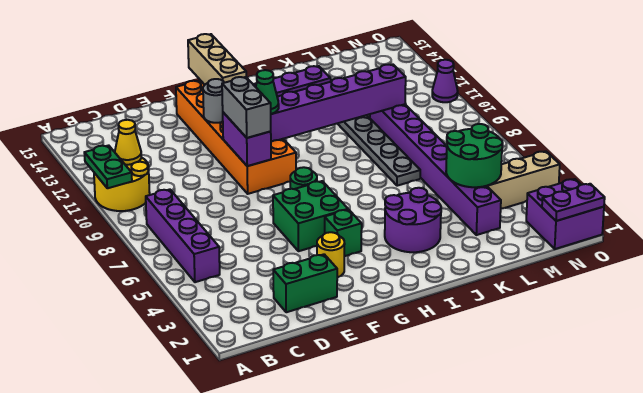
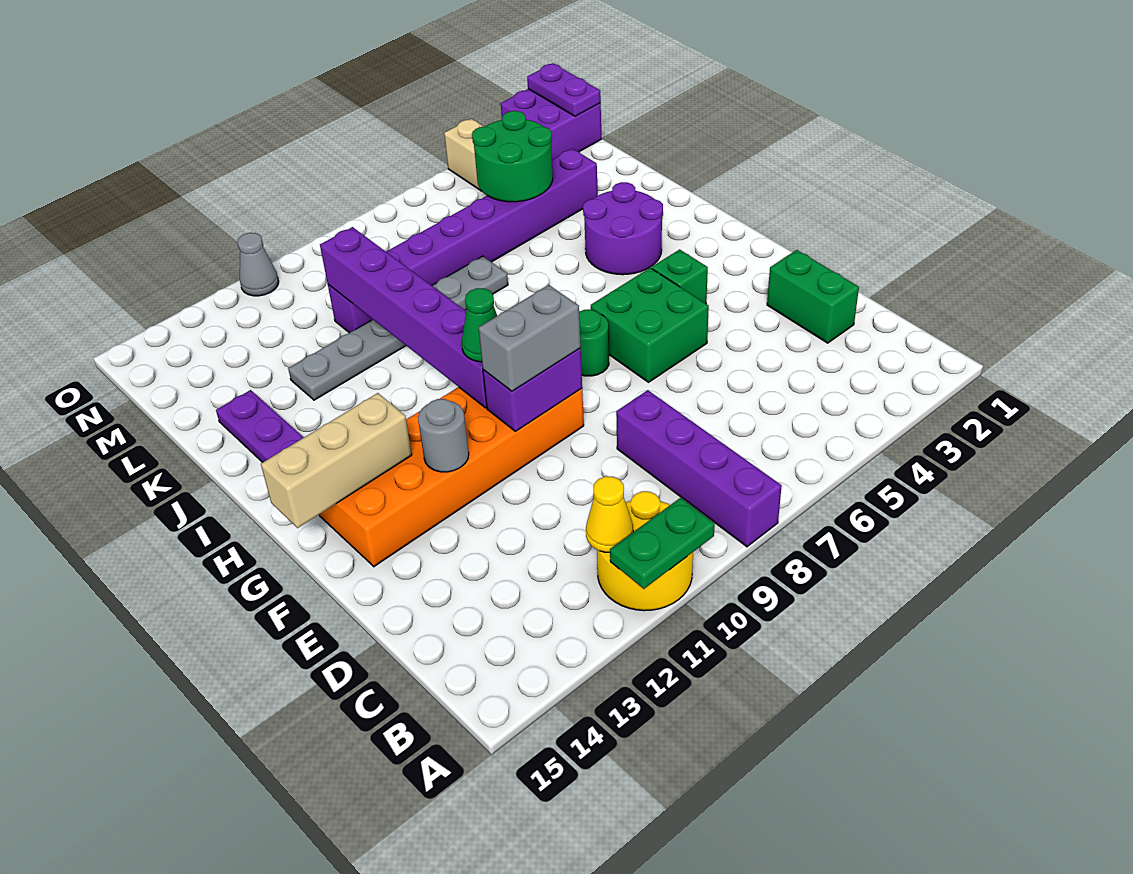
purple brick B5:B8 level 1 -> purple brick A8:D8 level 1
yellow round brick F3 level 1 -> none
purple cone O11 level 1 -> grey cone O11 level 1

